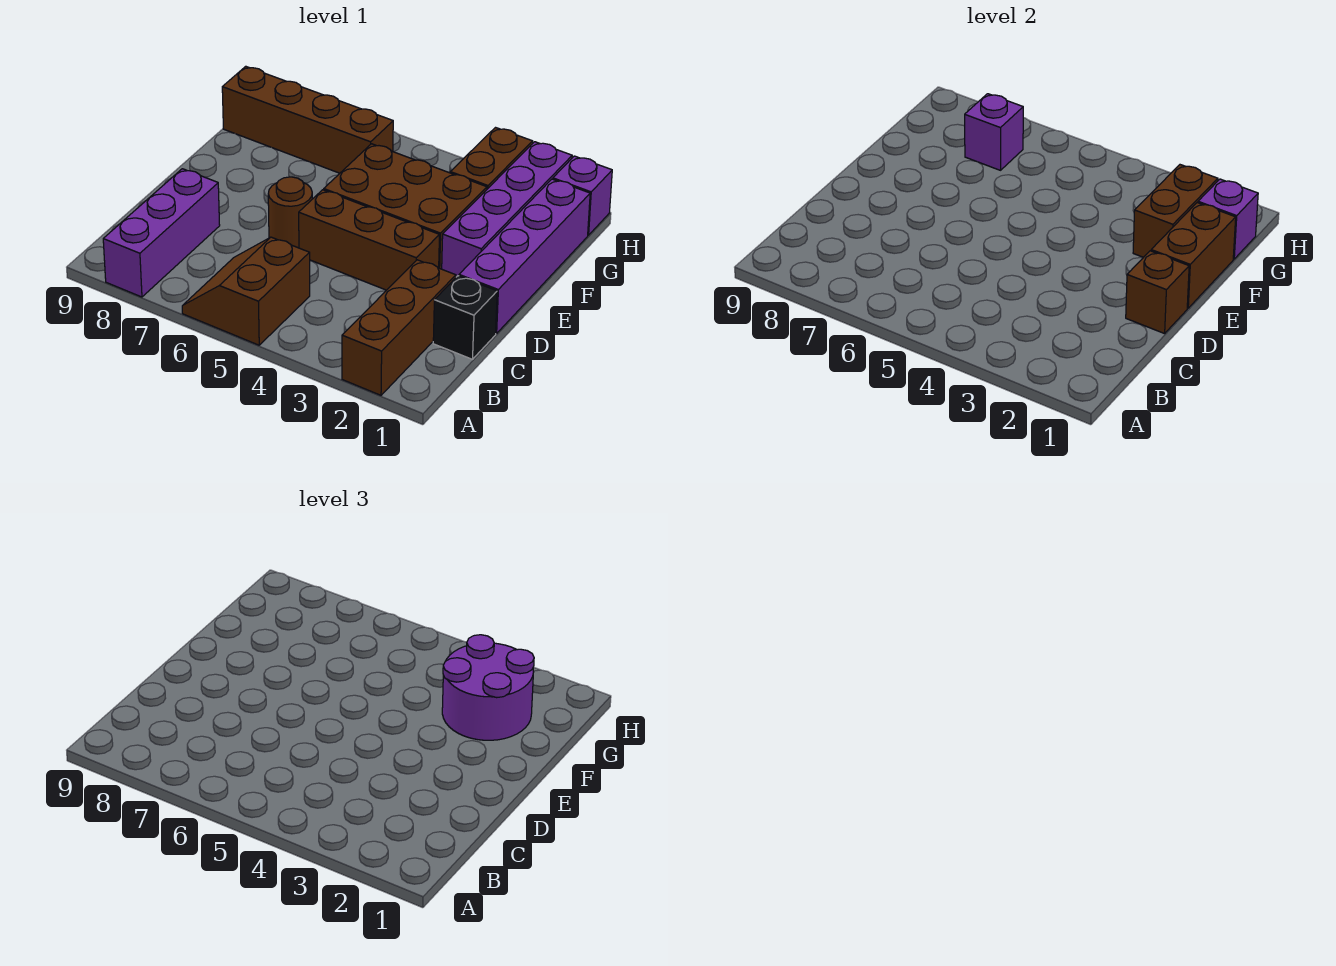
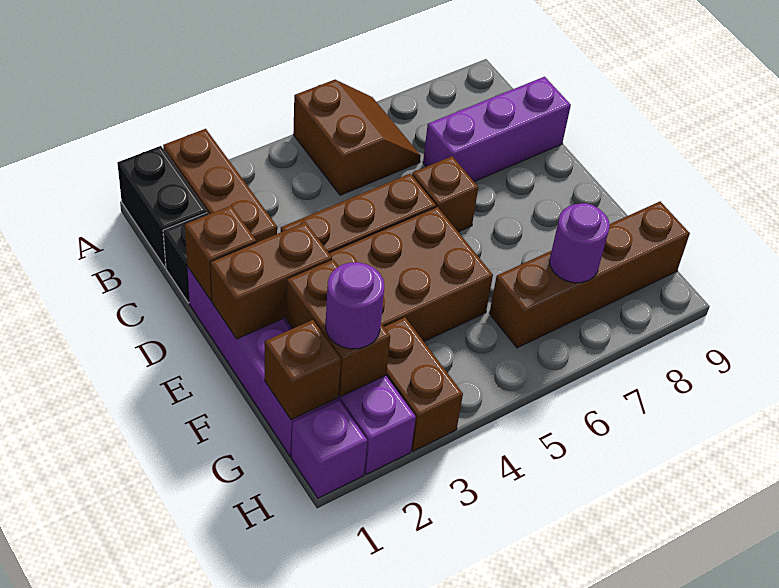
none -> black brick A1:B1 level 1
purple brick A8:C8 level 1 -> purple brick C7:C9 level 1
brown round brick D6 level 1 -> brown brick D6 level 1
brown brick E1:F1 level 2 -> brown brick E1:E2 level 2
purple round brick F2:G3 level 3 -> purple round brick G2 level 3
purple brick G1 level 2 -> brown brick G1 level 2
purple brick G7 level 2 -> purple round brick G7 level 2

